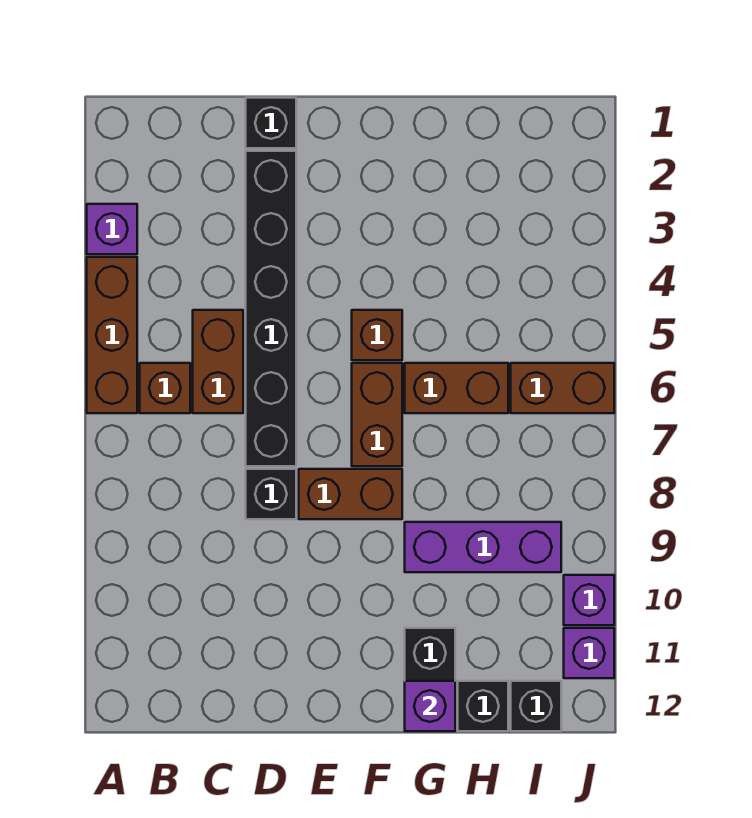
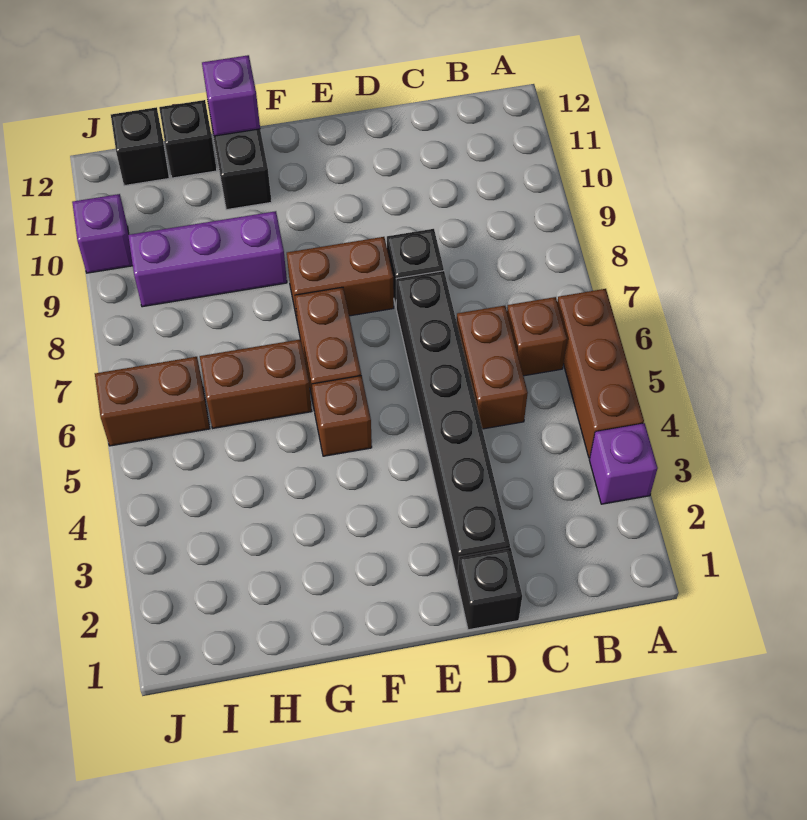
purple brick J11 level 1 -> none

